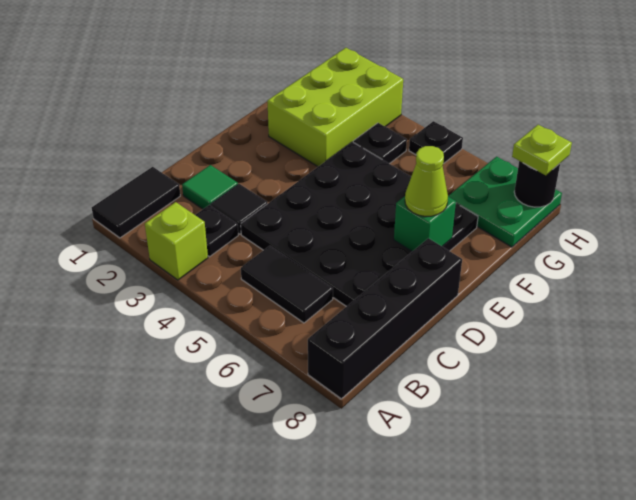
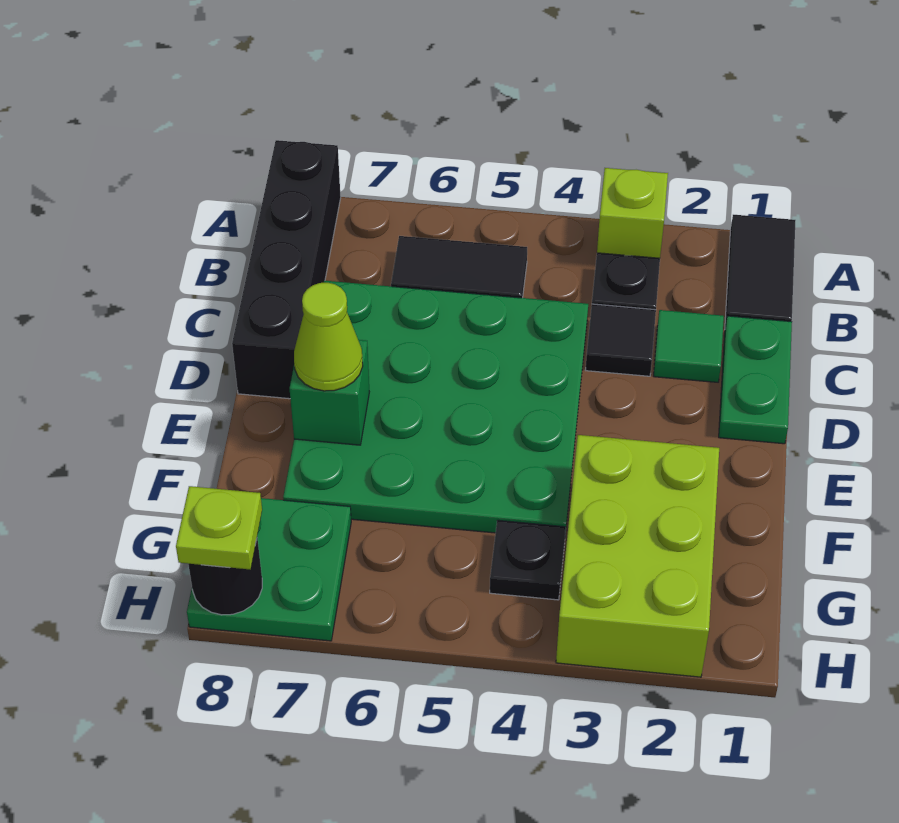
none -> green plate C1:D1 level 1
black plate C4:F7 level 1 -> green plate C4:F7 level 1
black plate H5 level 1 -> none

